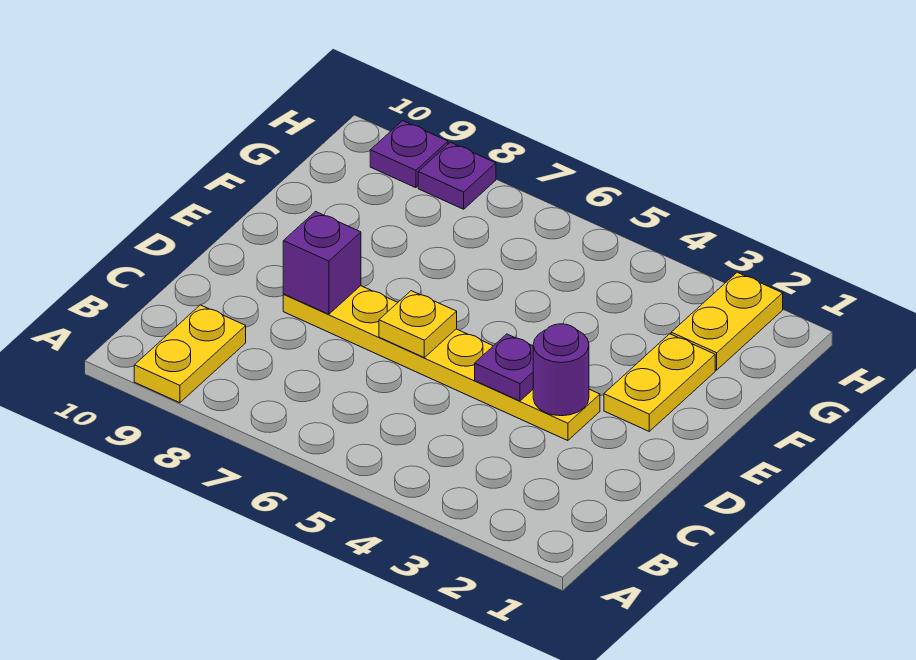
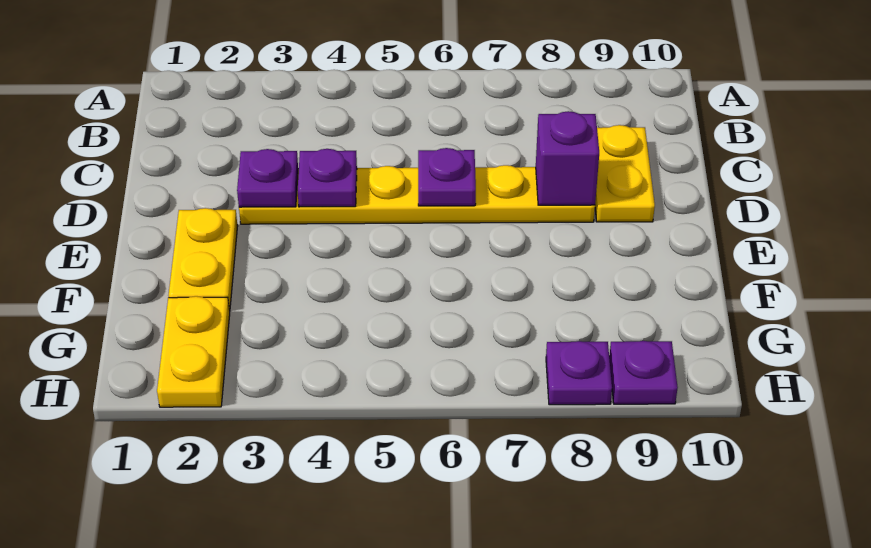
yellow plate A9:B9 level 1 -> yellow plate C9:D9 level 1
purple round brick D3 level 2 -> purple plate D3 level 2
yellow plate D6 level 2 -> purple plate D6 level 2

